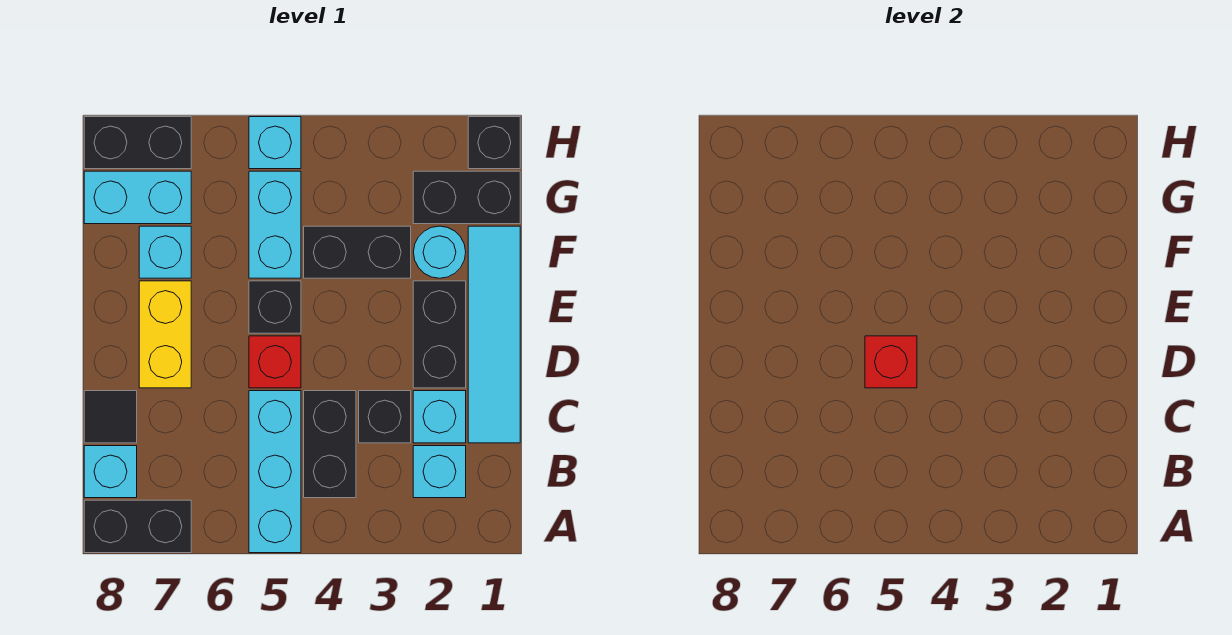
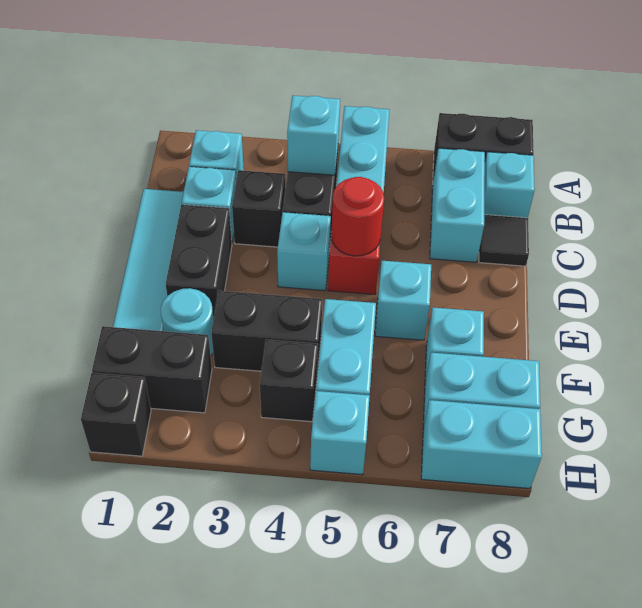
none -> cyan brick B4 level 2
none -> cyan brick B7:C7 level 1
none -> cyan brick D4 level 1
red brick D5 level 2 -> red round brick D5 level 2
yellow brick D7:E7 level 1 -> none
black brick E5 level 1 -> black brick G4 level 1
none -> cyan brick E6 level 1
black brick H7:H8 level 1 -> cyan brick H7:H8 level 1

